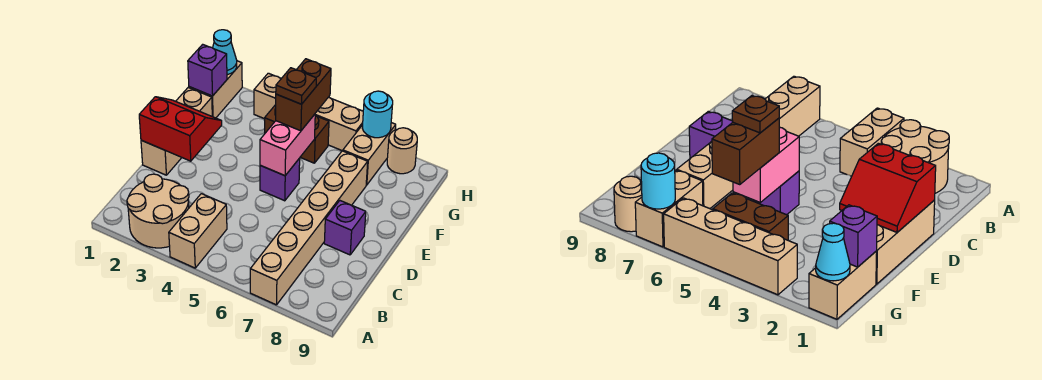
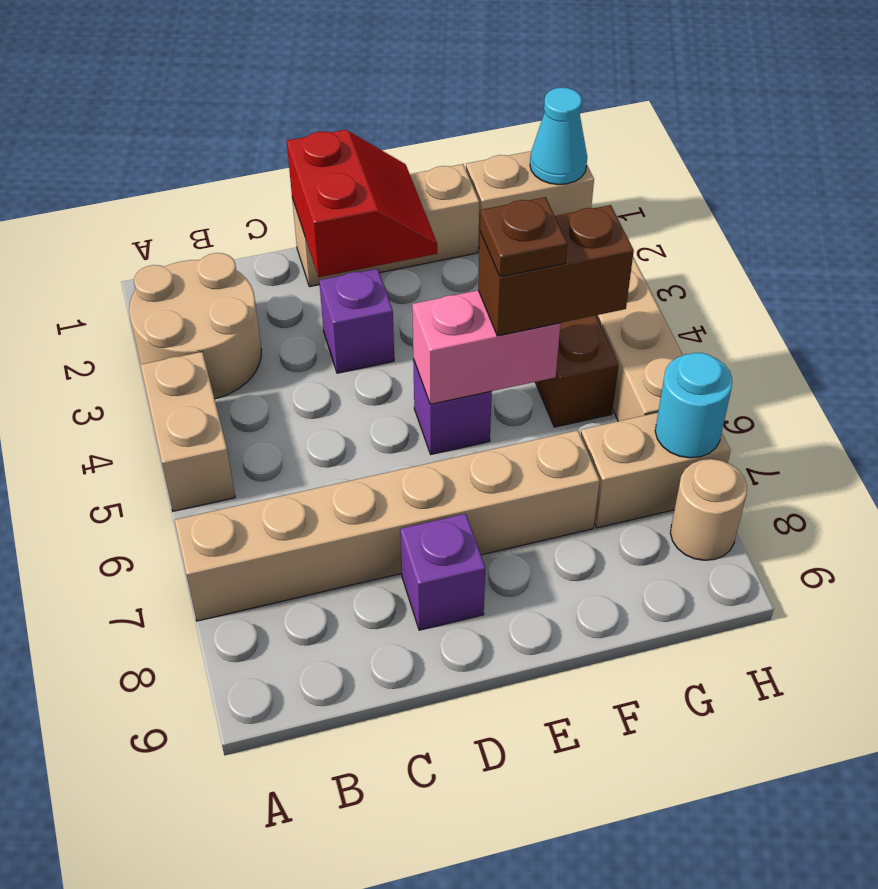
tan brick A4:B4 level 1 -> tan brick A4:A5 level 1
purple brick G1 level 2 -> purple brick D3 level 1

